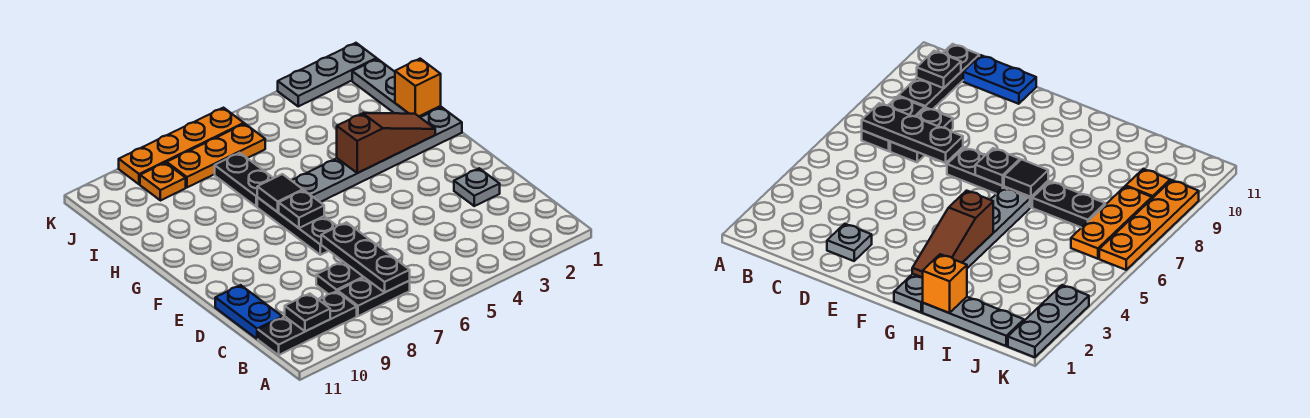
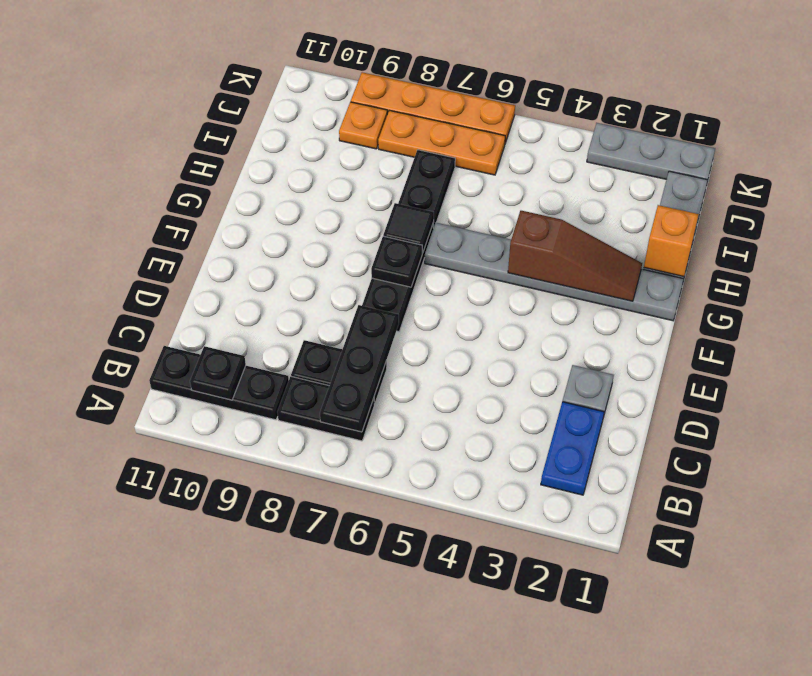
blue plate C11:D11 level 1 -> blue plate B2:C2 level 1

